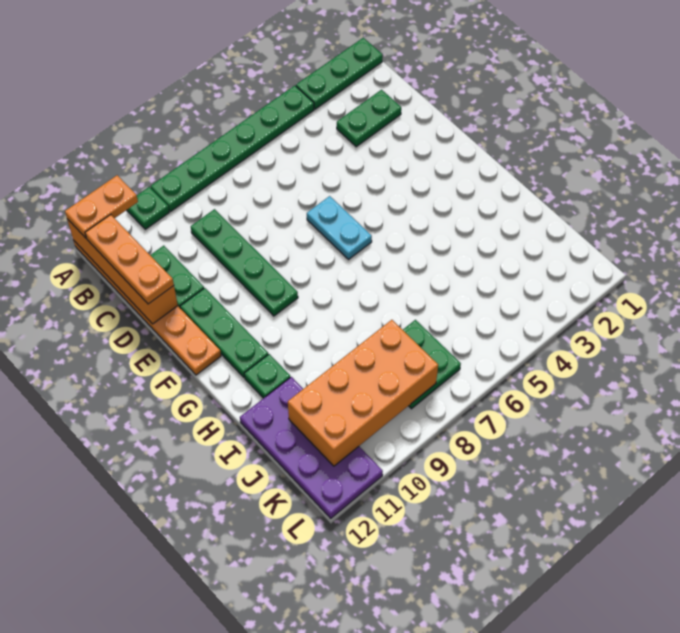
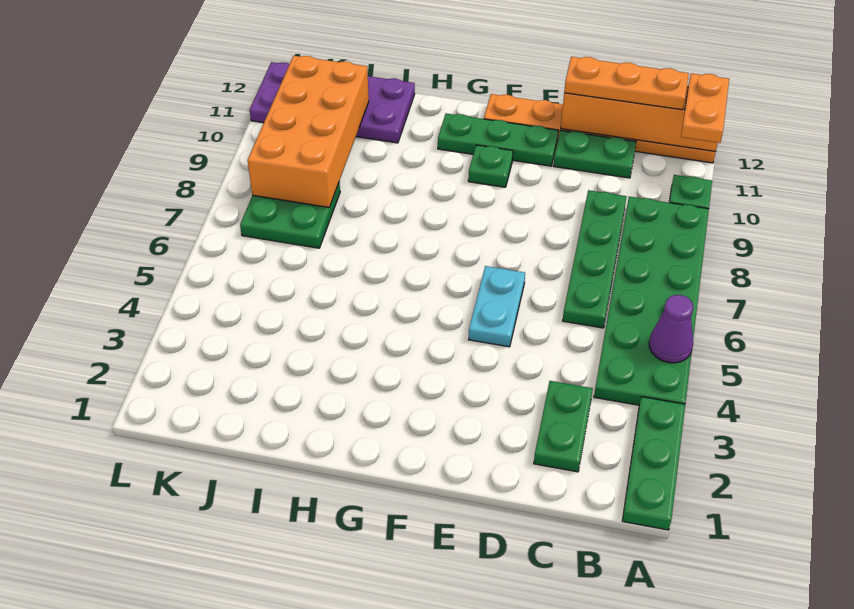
green plate A4:A9 level 1 -> green plate A4:B9 level 1
none -> purple cone A5 level 2
green plate C9:F9 level 1 -> green plate C6:C9 level 1
cyan plate E6:F6 level 1 -> cyan plate E5:E6 level 1
green plate H11 level 1 -> green plate F10 level 1

